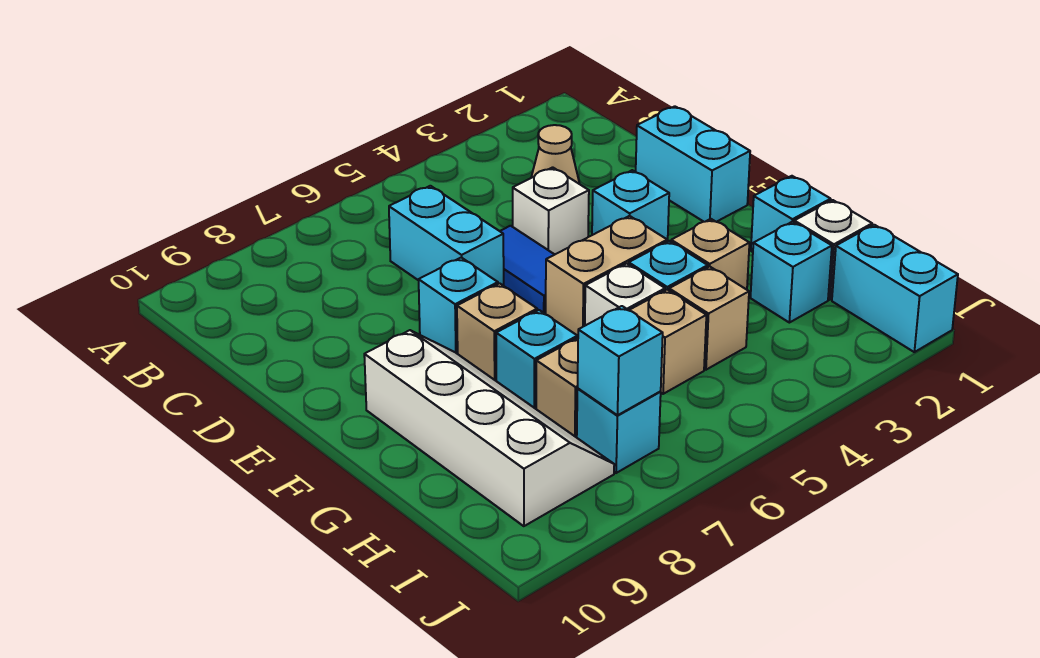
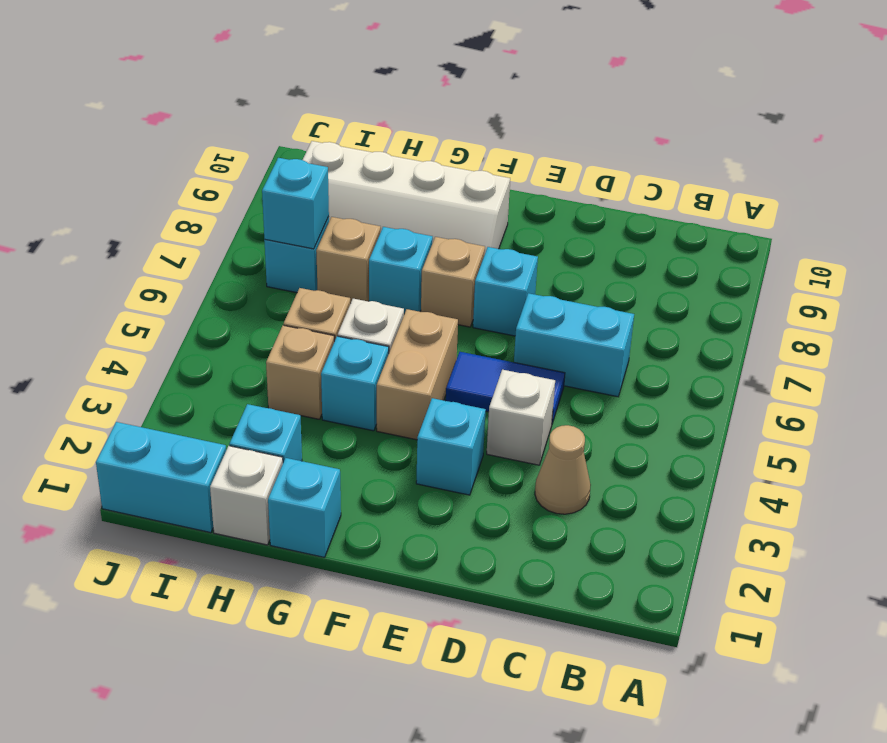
cyan brick D1:E1 level 1 -> none
tan brick G3 level 1 -> none

